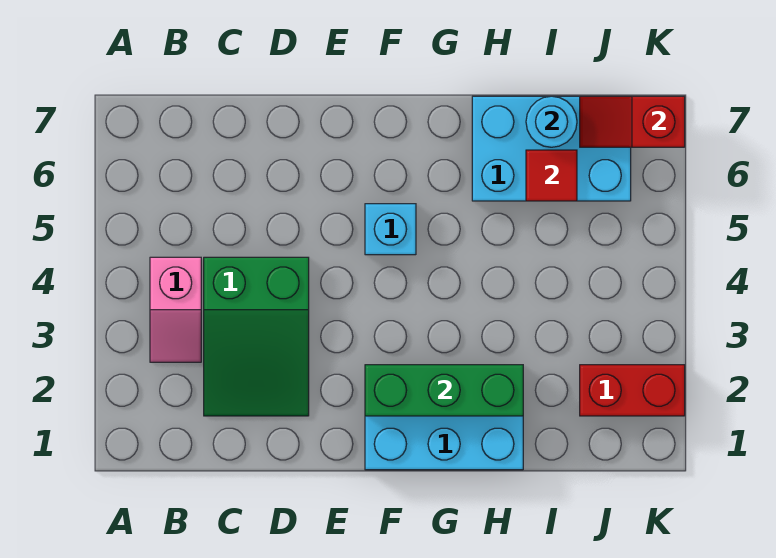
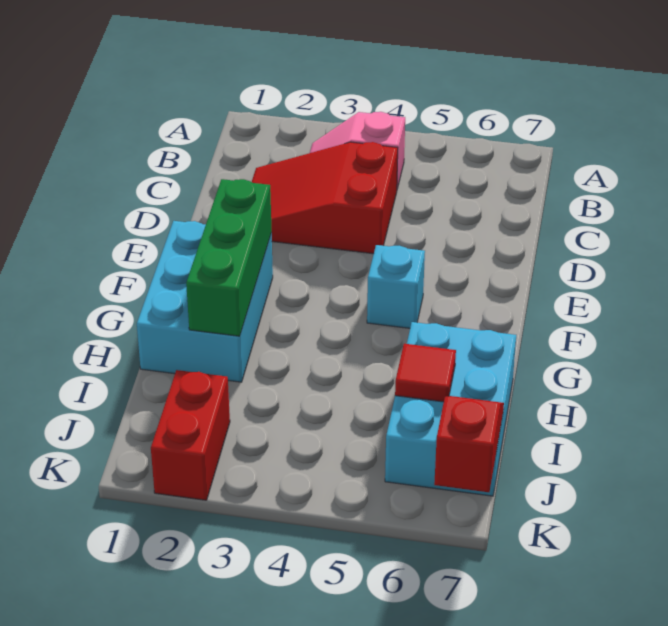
green slope C2:D4 level 1 top 4 -> red slope C2:D4 level 1 top 4
cyan round brick I7 level 2 -> none

